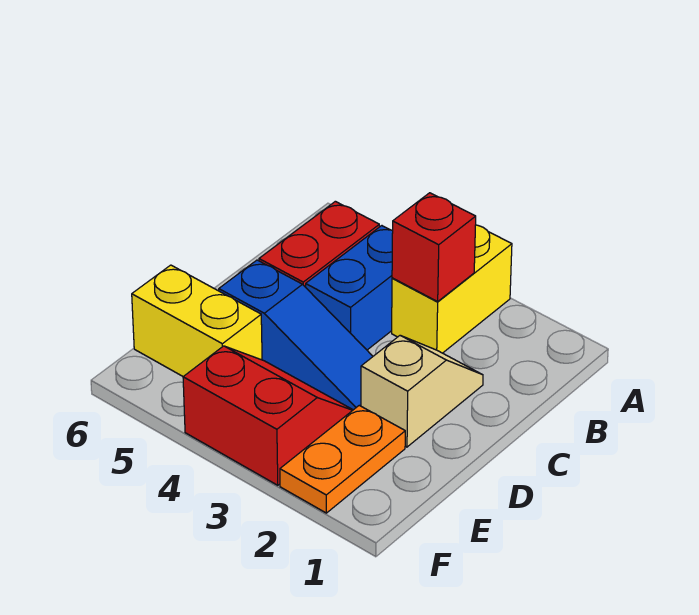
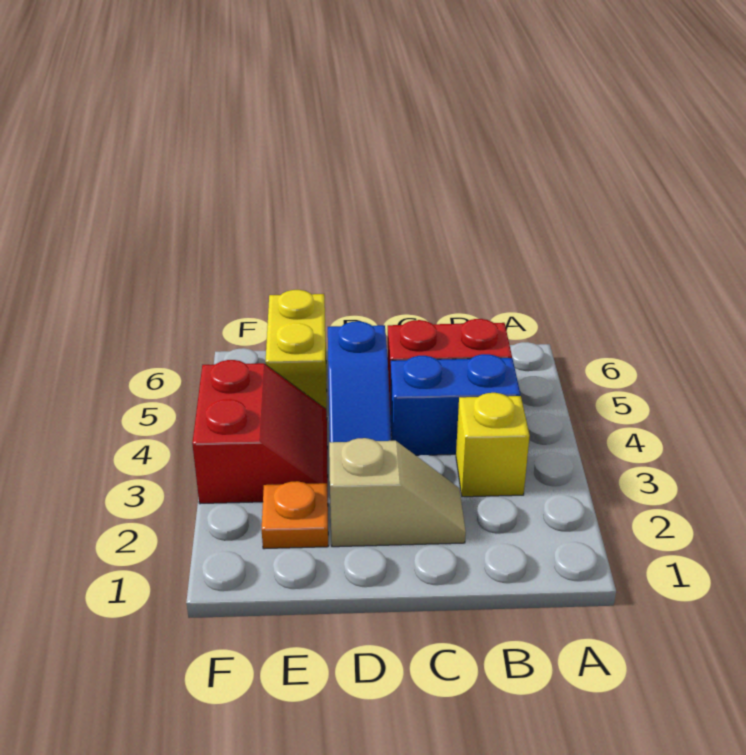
yellow brick A3:B3 level 1 -> yellow brick B3 level 1
red brick B3 level 2 -> none
orange plate E2:F2 level 1 -> orange plate E2 level 1

